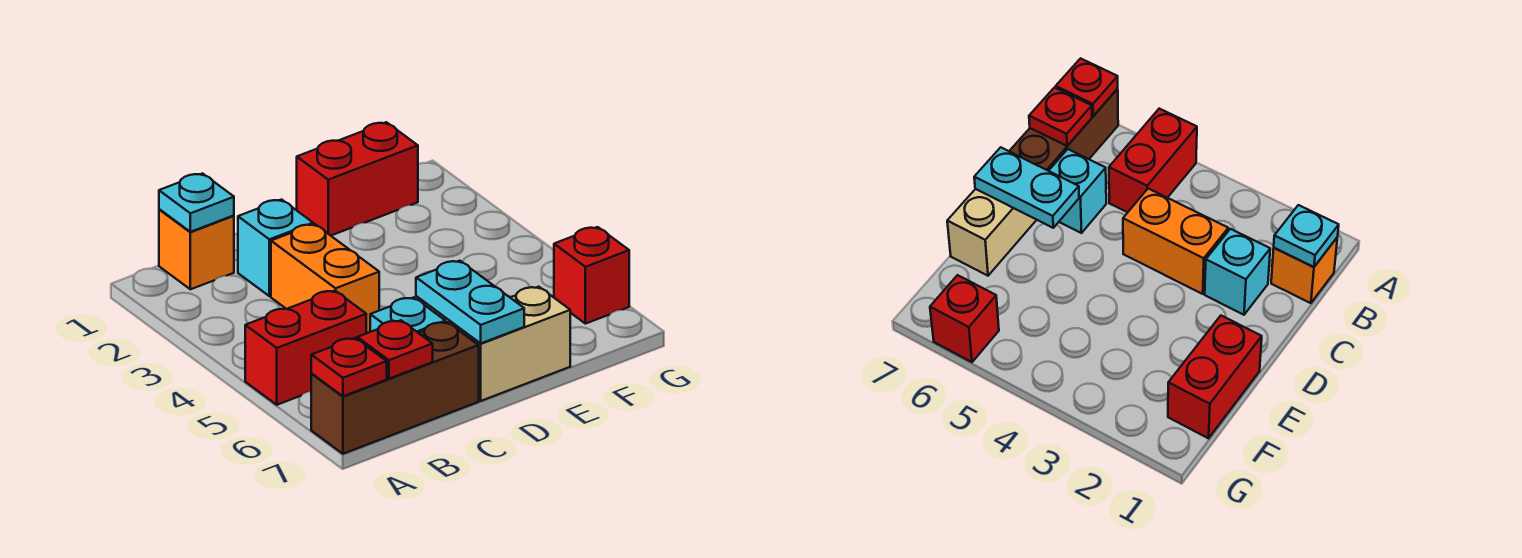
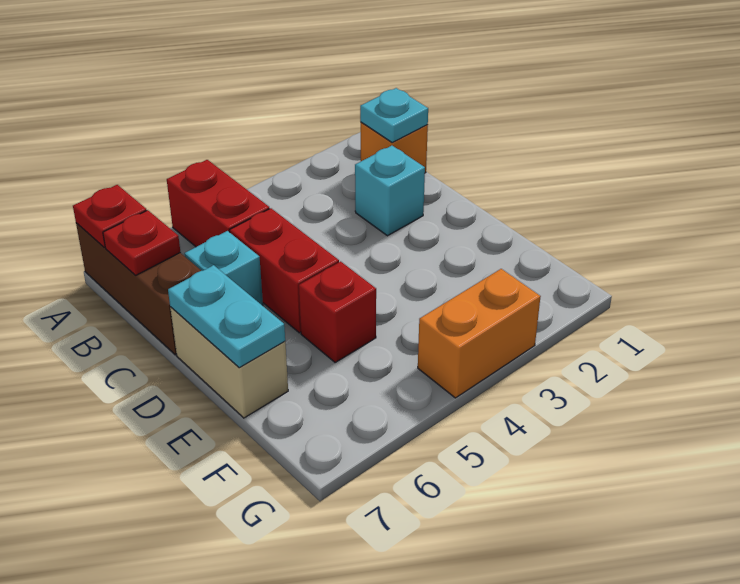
orange brick C3:C4 level 1 -> orange brick G3:G4 level 1
cyan plate D6:D7 level 2 -> cyan plate D7:E7 level 2
red brick E1:F1 level 1 -> red brick C5:D5 level 1
red brick G6 level 1 -> red brick E5 level 1

